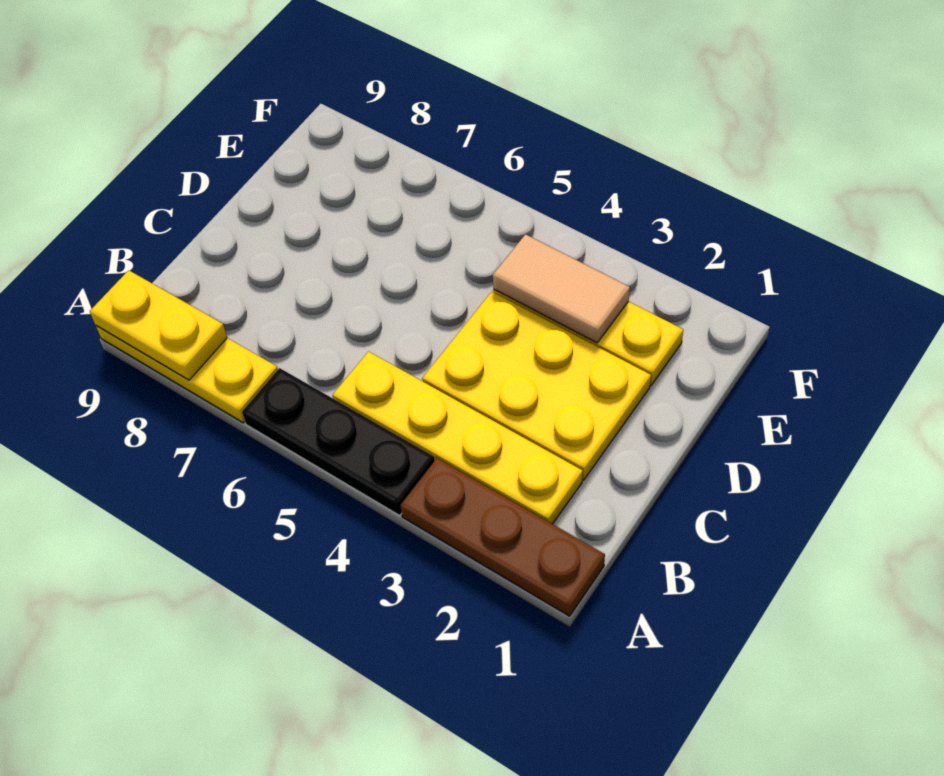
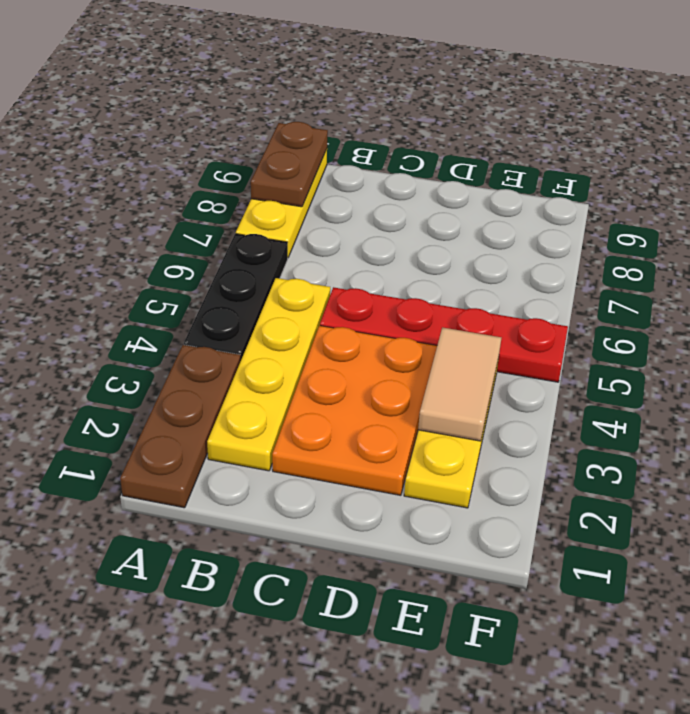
yellow plate A8:A9 level 2 -> brown plate A8:A9 level 2
yellow plate C2:D4 level 1 -> orange plate C2:D4 level 1
none -> red plate C5:F5 level 1

